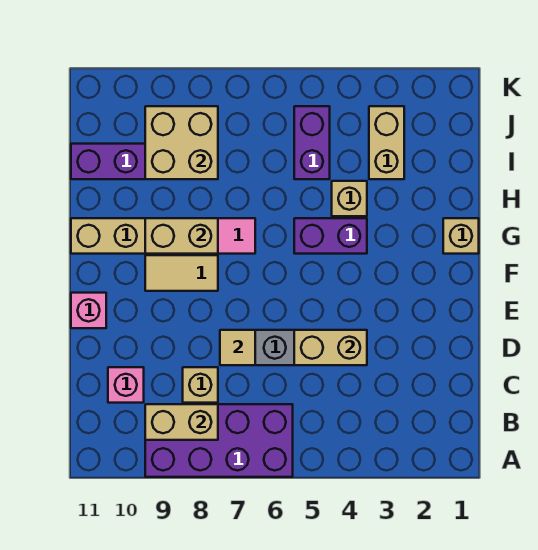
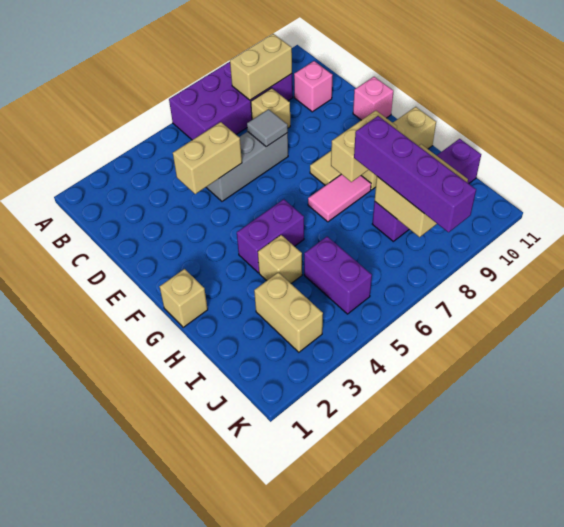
tan tile D7 level 2 -> grey tile D7 level 2
none -> purple brick H8:K8 level 3

